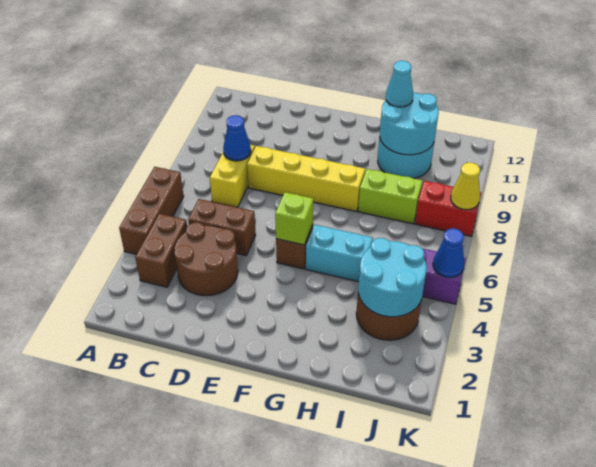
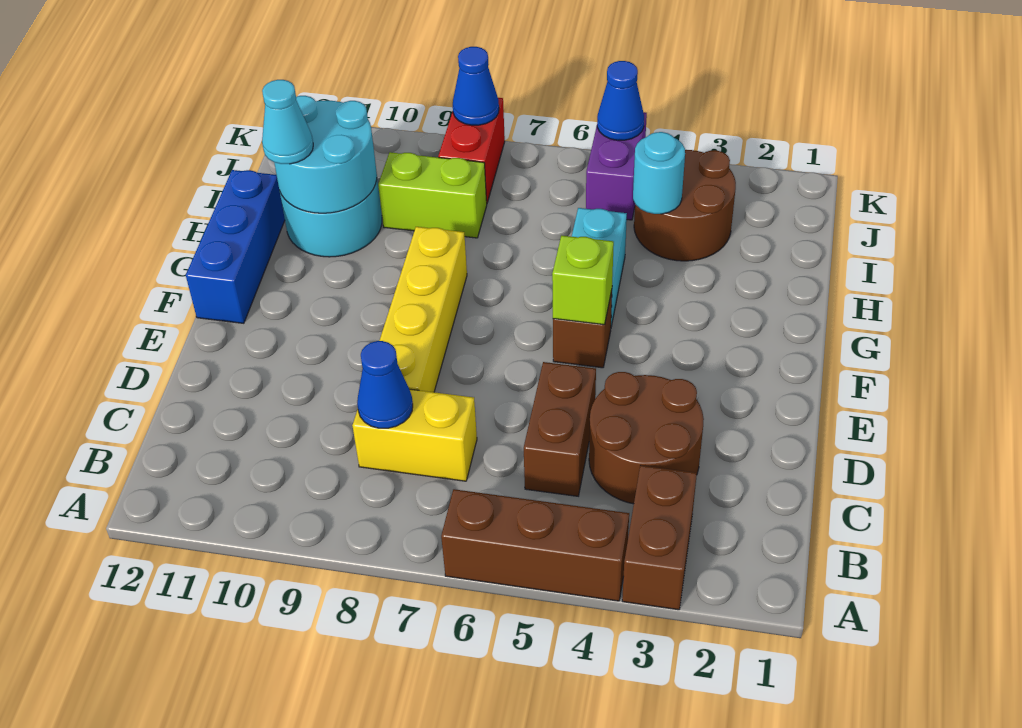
brown brick B3:B4 level 1 -> brown brick A3:B3 level 1
none -> blue brick F12:H12 level 1
lime brick H8:I8 level 1 -> lime brick I8:I9 level 1
cyan round brick I3:J4 level 2 -> cyan round brick I4 level 2
yellow cone K8 level 2 -> blue cone K8 level 2

